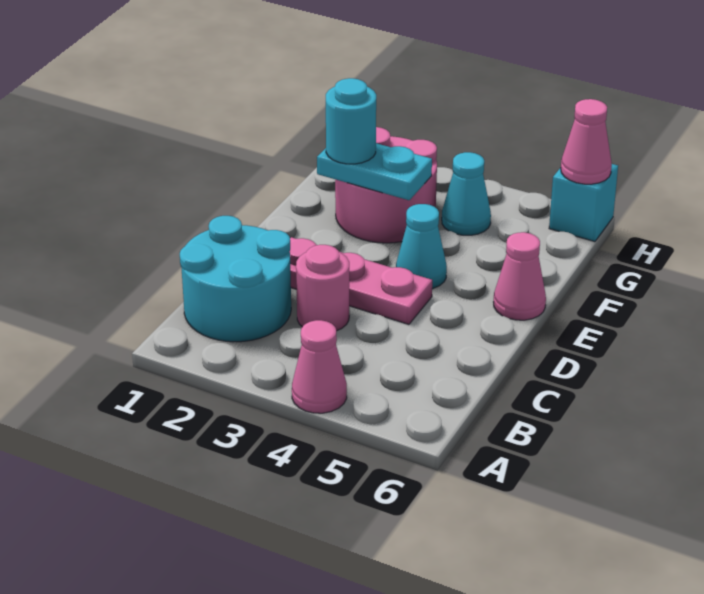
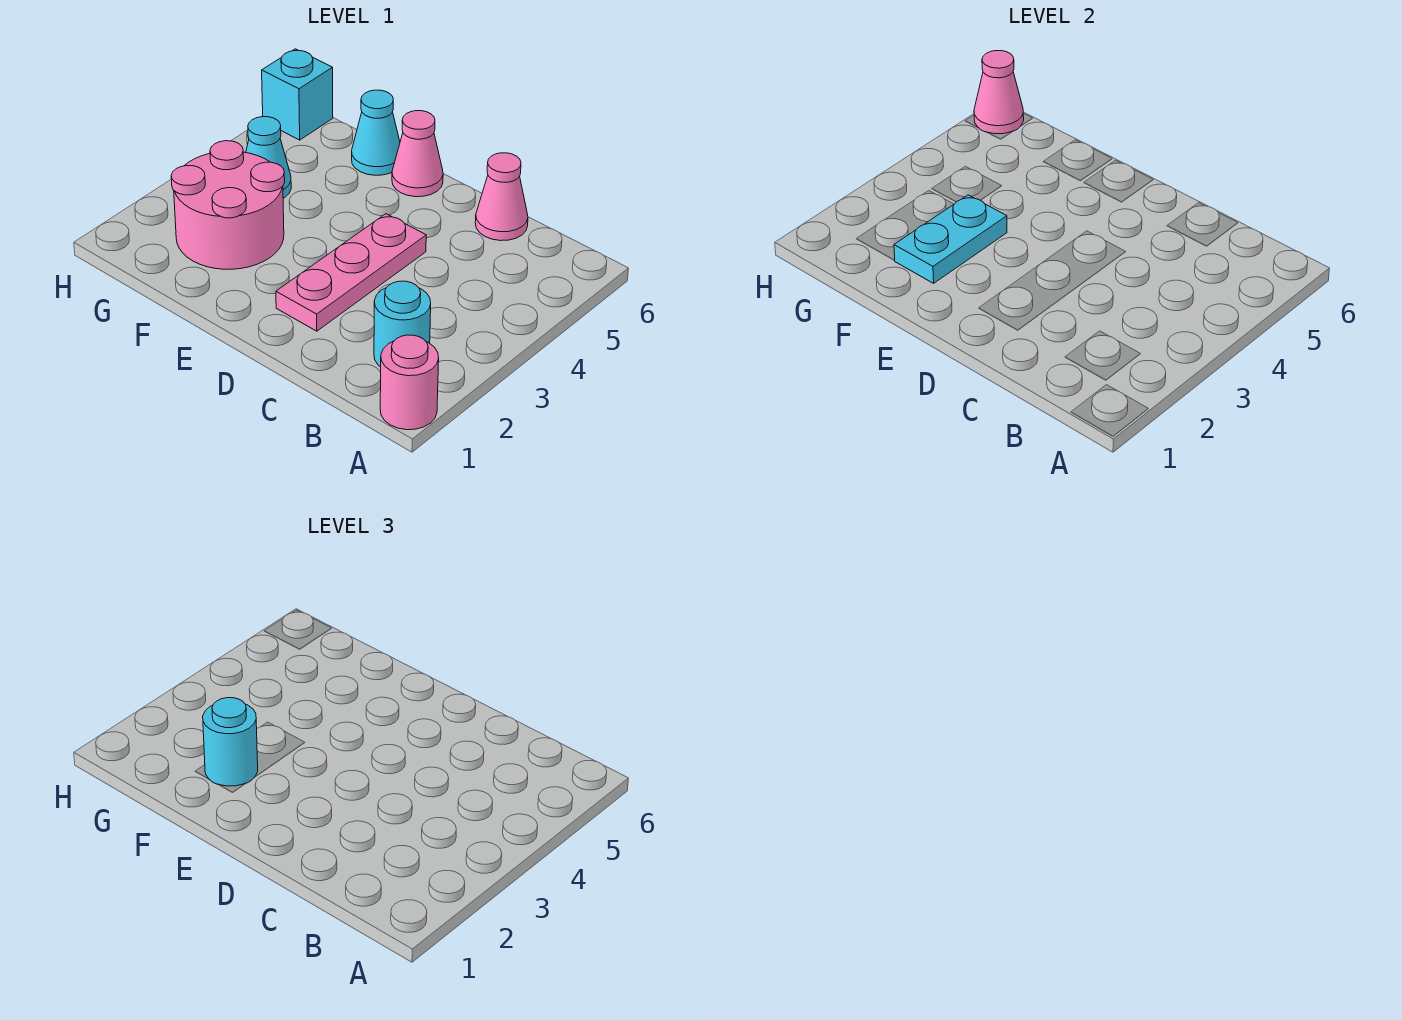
pink cone A4 level 1 -> pink cone C6 level 1
cyan round brick B1:C2 level 1 -> cyan round brick B2 level 1
pink round brick C3 level 1 -> pink round brick A1 level 1
cyan cone E4 level 1 -> cyan cone F6 level 1

